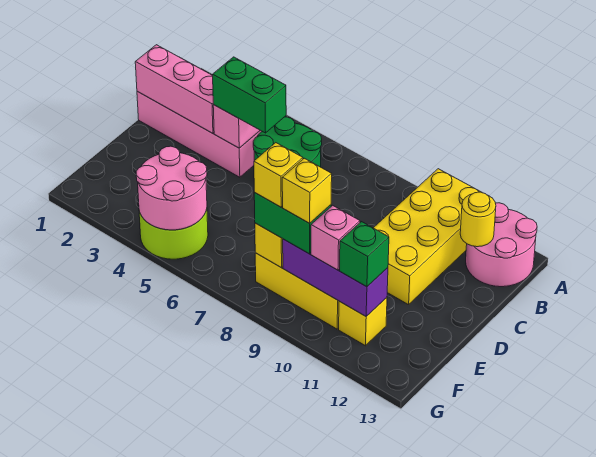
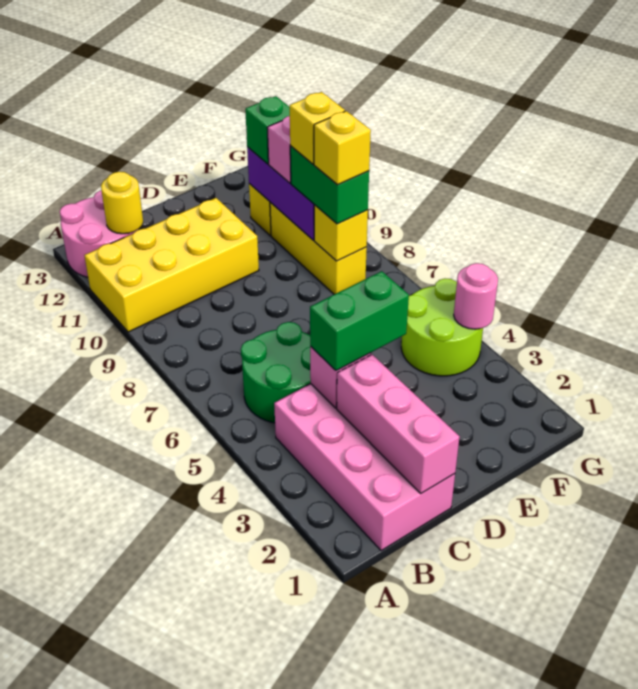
green brick C4:C5 level 3 -> green brick C4:D4 level 3
pink round brick F4:G5 level 2 -> pink round brick G4 level 2

